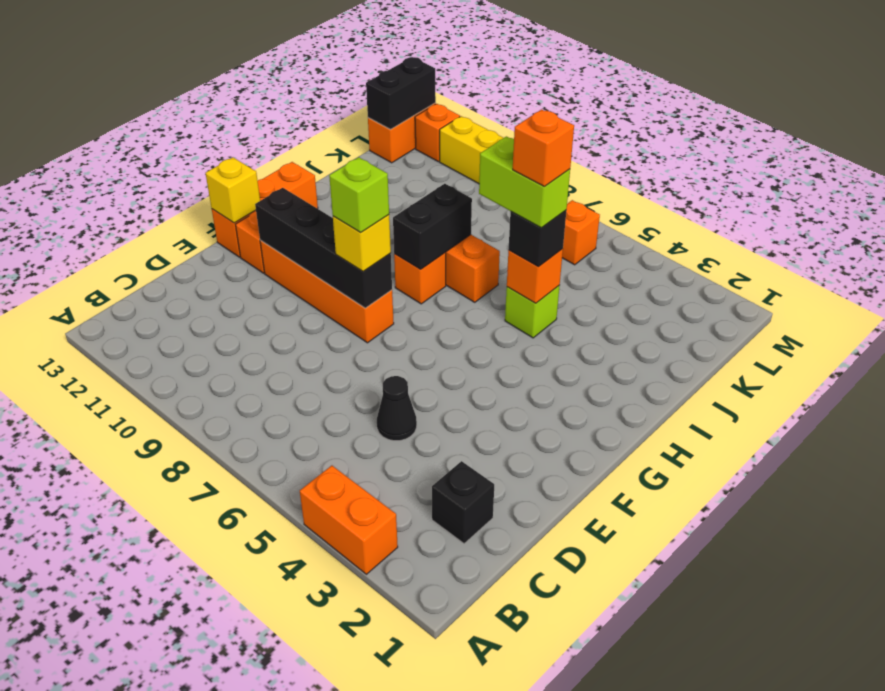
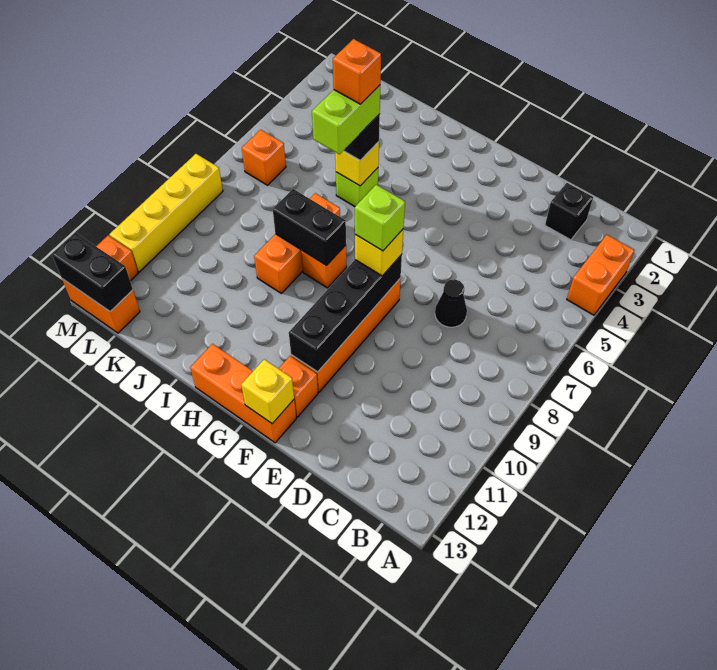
black cone D5 level 1 -> black cone D7 level 1
orange brick I5 level 2 -> yellow brick I5 level 2

